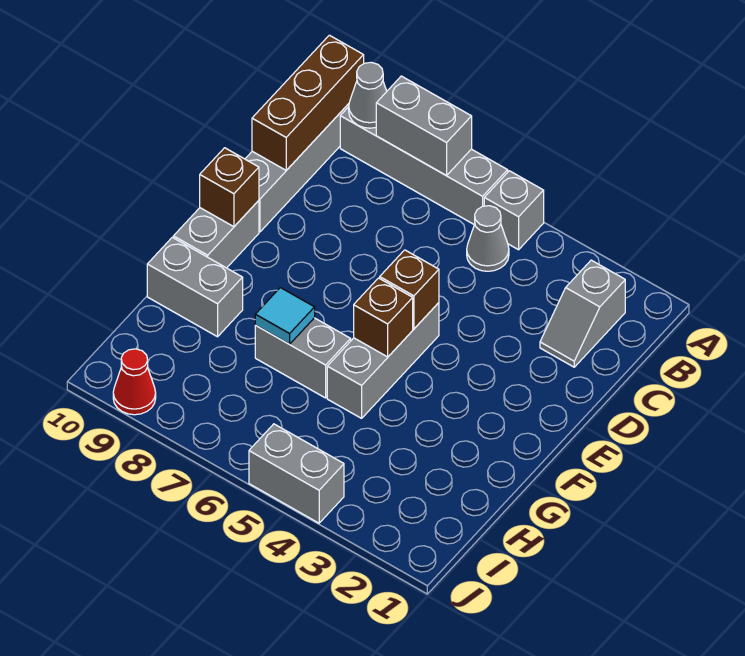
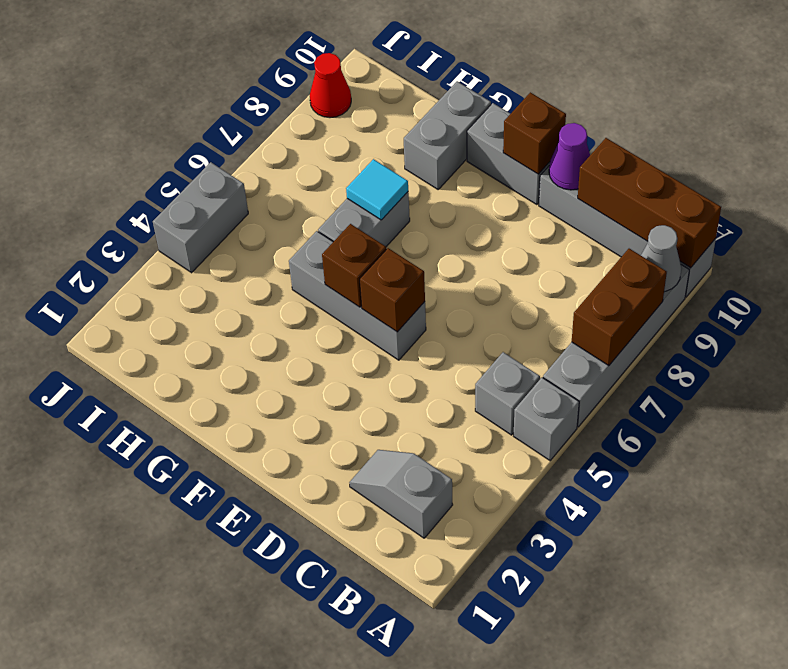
grey brick A7:A8 level 2 -> brown brick A7:A8 level 2
grey cone B5 level 1 -> grey brick B5 level 1
none -> purple cone D10 level 2

